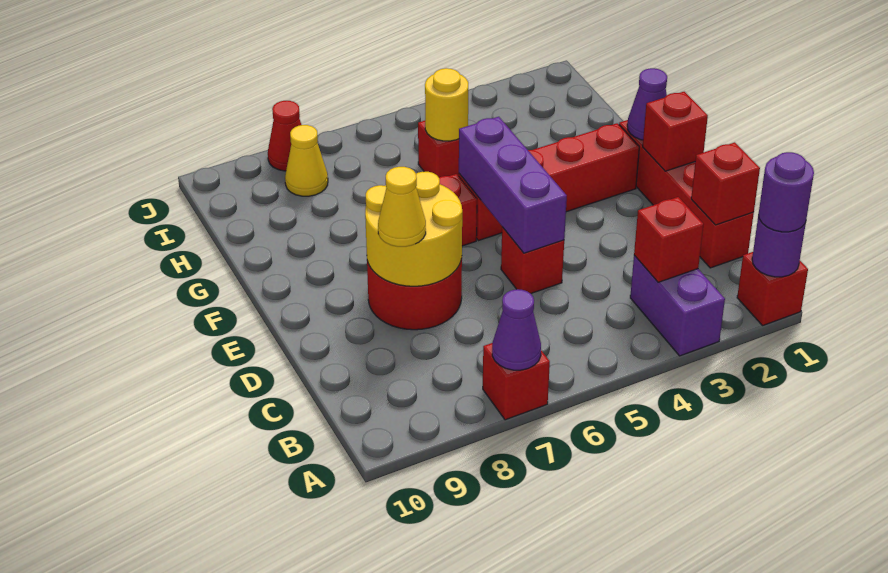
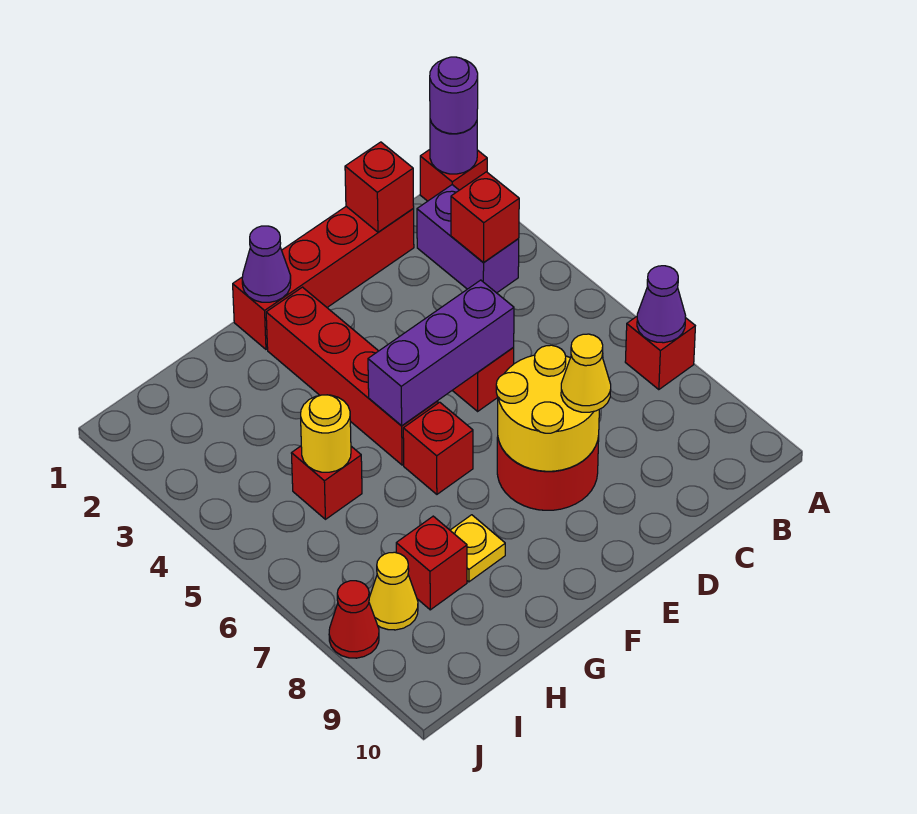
purple brick A3:B3 level 1 -> purple brick B2:B3 level 1
red brick E1 level 2 -> red brick H8 level 1
none -> yellow plate G8 level 1

